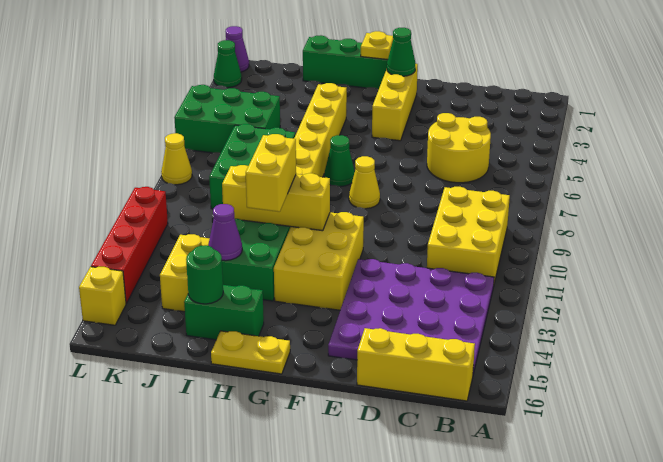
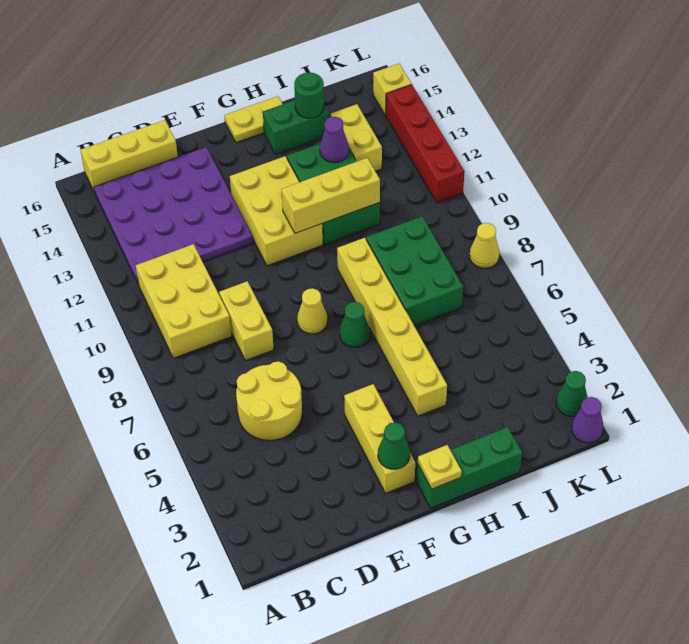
yellow brick H11:H12 level 3 -> yellow brick D8:D9 level 1
green brick J5:L6 level 1 -> none

